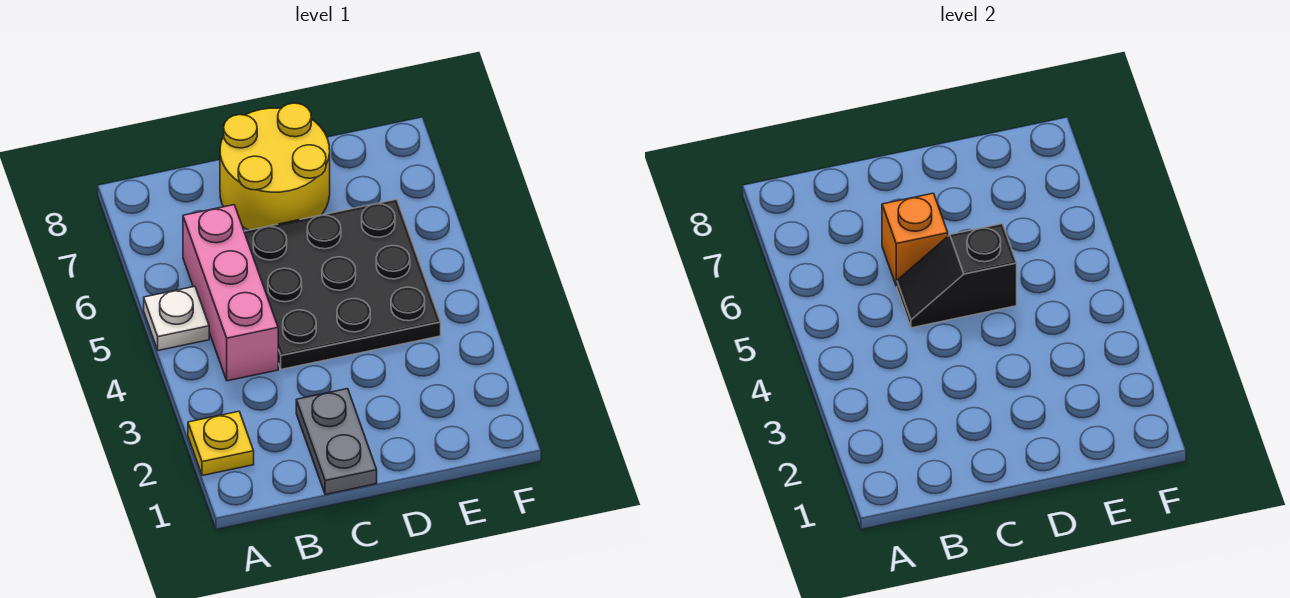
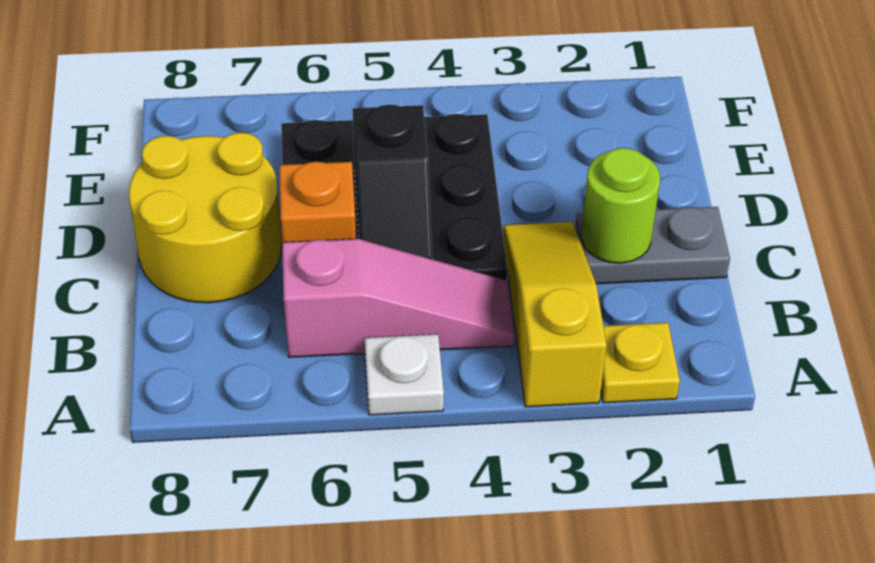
none -> yellow slope A3:C3 level 1 top A
pink brick B4:B6 level 1 -> pink slope B4:B6 level 1 top 6
none -> lime round brick C2 level 2

